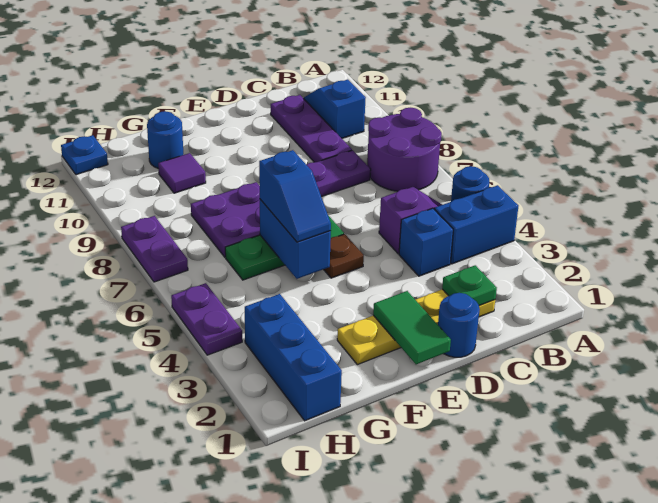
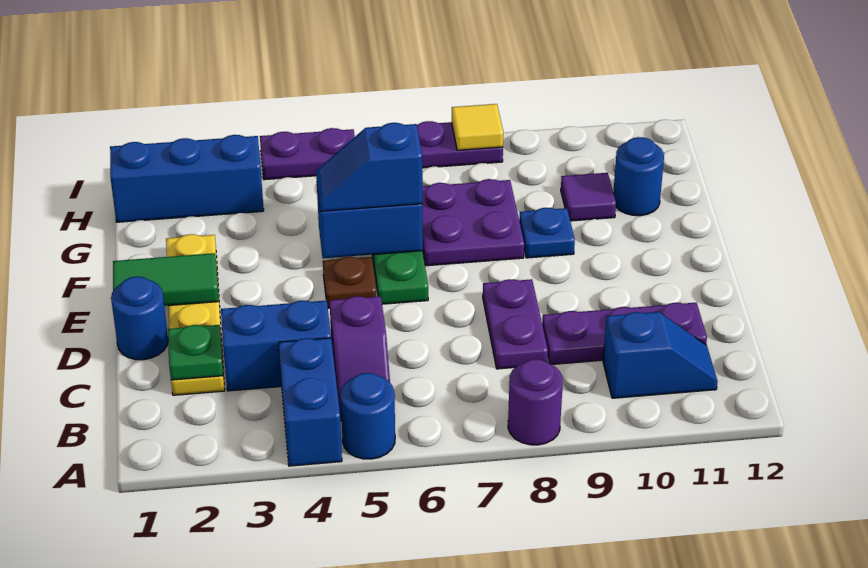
purple round brick A7:B8 level 1 -> purple round brick A8 level 1
blue brick C4 level 1 -> blue brick C3:C4 level 1
none -> yellow tile I8 level 2
blue plate I12 level 1 -> blue plate F9 level 1

